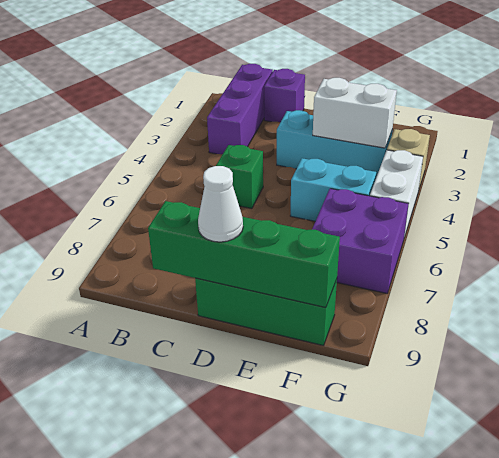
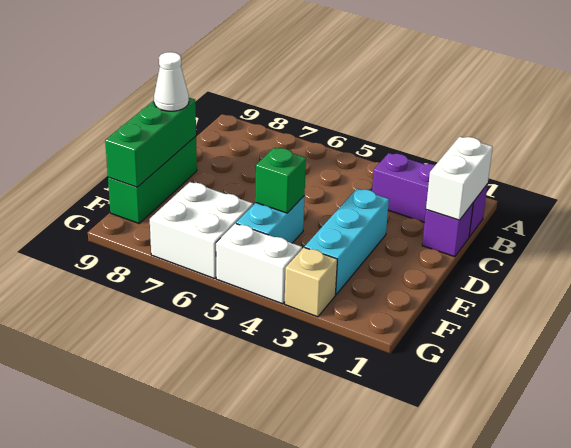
green brick C5 level 1 -> green brick E5 level 2
green brick C9:F9 level 2 -> green brick D9:F9 level 2
white brick E3:F3 level 2 -> white brick B1:C1 level 2
purple brick F6:G7 level 1 -> white brick F6:G7 level 1

